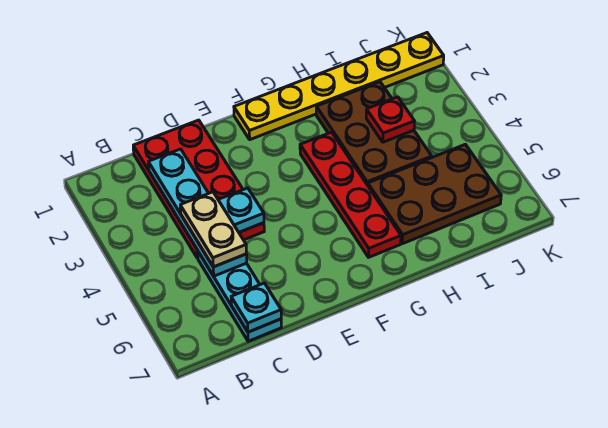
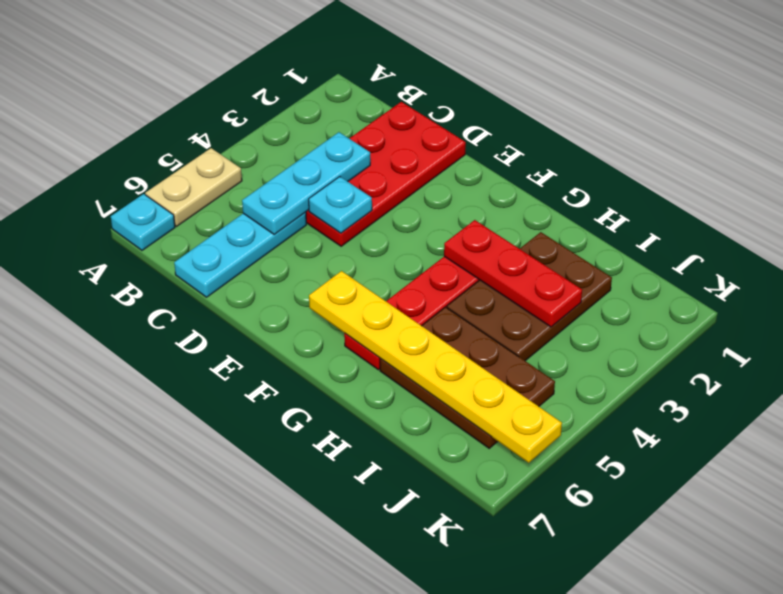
cyan plate C2:C5 level 2 -> cyan plate C3:C5 level 2
tan plate C4:C5 level 3 -> tan plate A5:A6 level 1
cyan plate C7 level 2 -> cyan plate A7 level 1
yellow plate F1:K1 level 1 -> yellow plate F6:K6 level 2
red plate I3 level 2 -> red plate G3:I3 level 2

